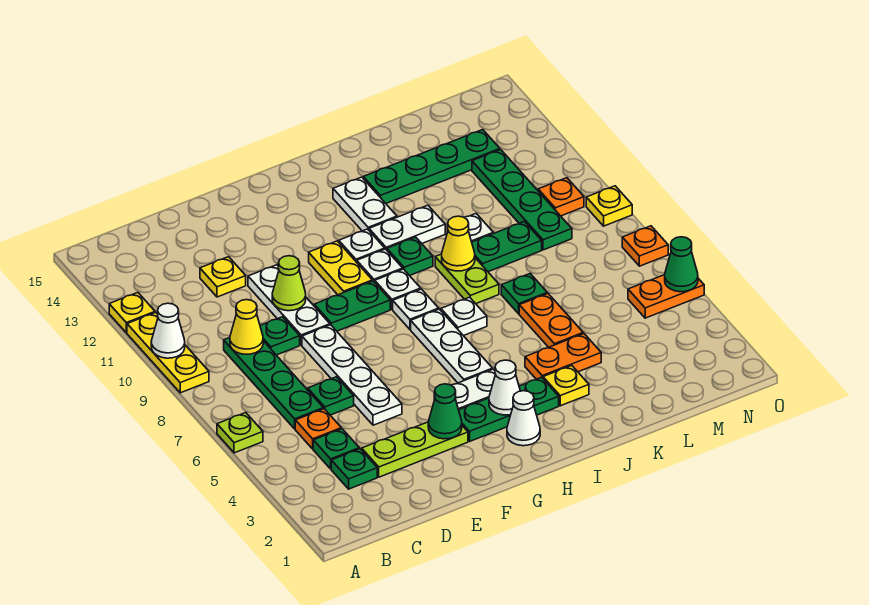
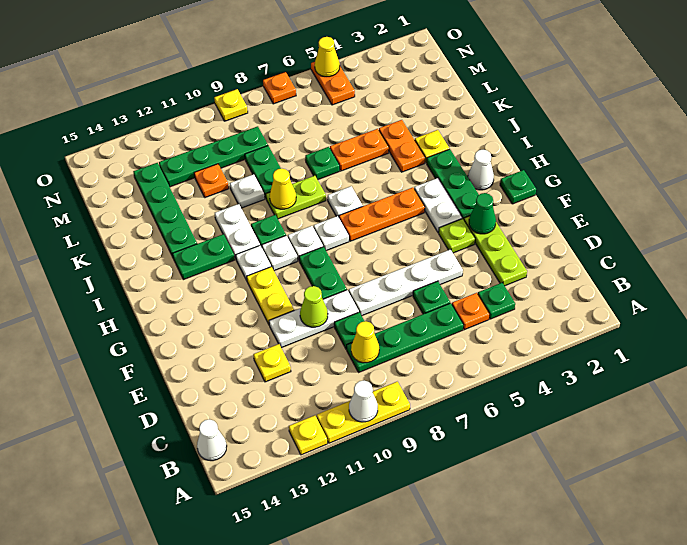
lime plate A6 level 1 -> lime plate F4 level 1
green plate C3 level 1 -> green plate G1 level 1
yellow plate G10:G11 level 1 -> yellow plate F11:G11 level 1
white cone H3 level 2 -> white cone B15 level 1
white plate H5:H7 level 1 -> orange plate H5:H7 level 1
white plate I12:I13 level 1 -> green plate I12:I13 level 1
orange plate N10 level 1 -> orange plate L11 level 1
green cone O5 level 2 -> yellow cone O5 level 2

